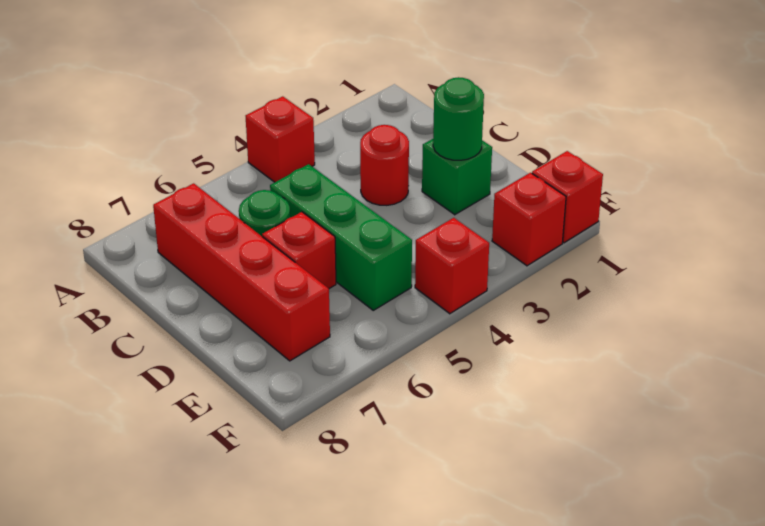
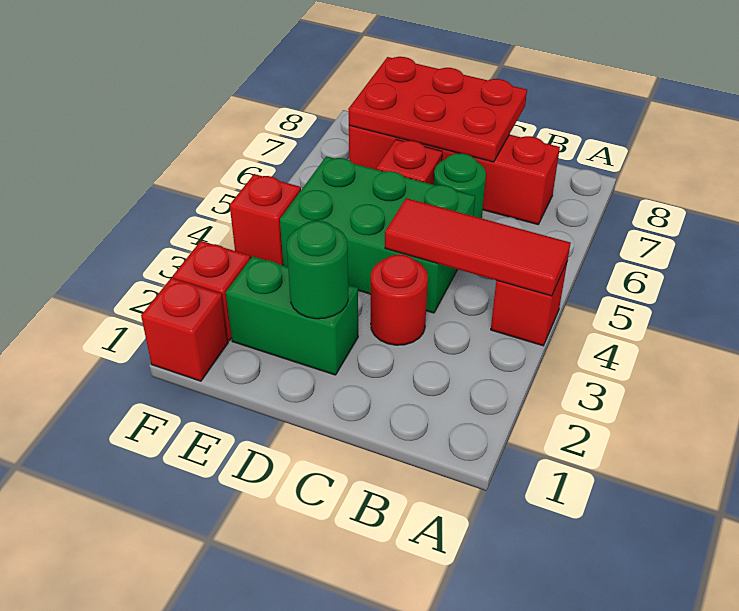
none -> red tile A4:C4 level 2
green brick C5:E5 level 1 -> green brick C4:E5 level 1
none -> red plate C7:E8 level 2
green brick D2 level 1 -> green brick D2:E2 level 1

